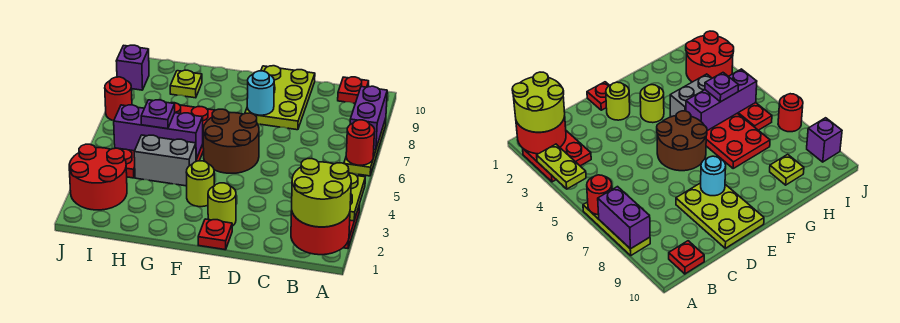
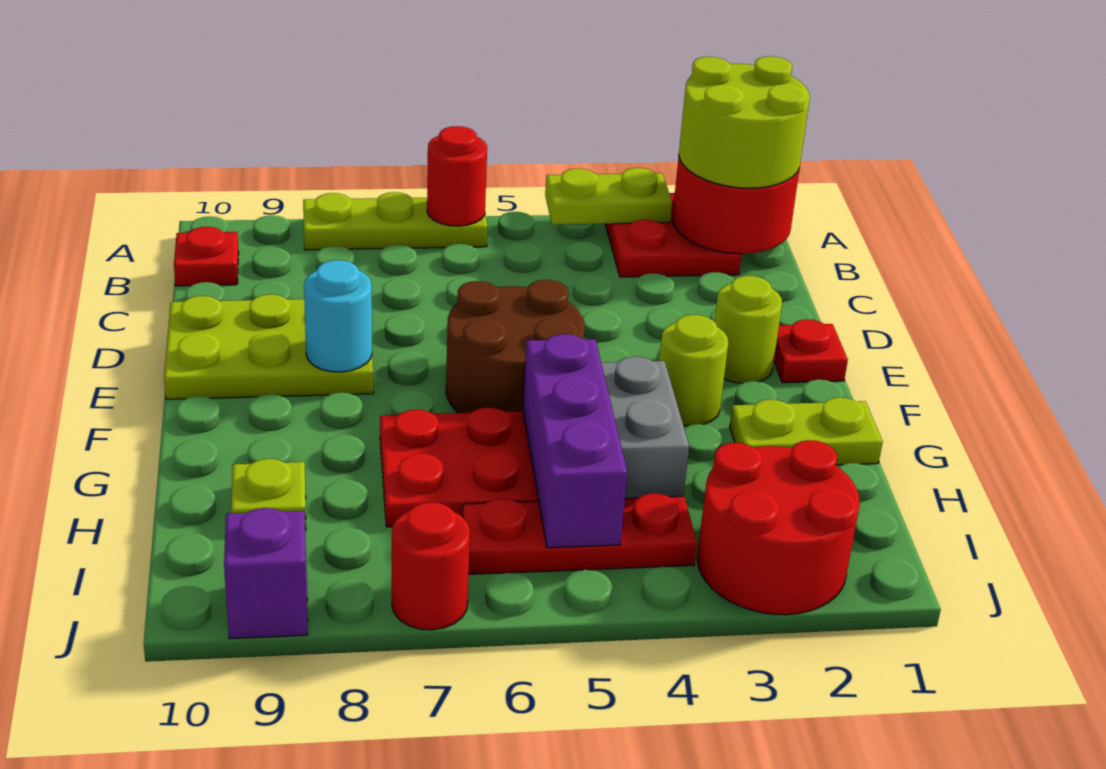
purple brick A7:A8 level 2 -> none
none -> lime plate G1:G2 level 1
purple plate H5 level 3 -> none

